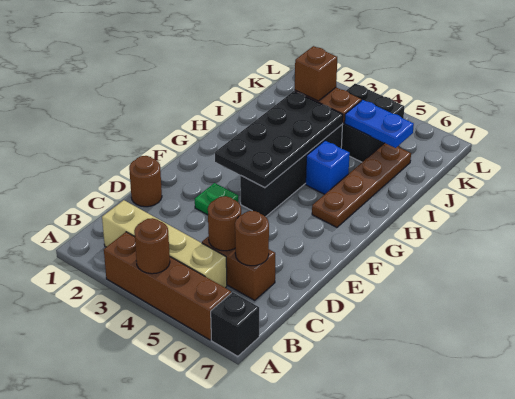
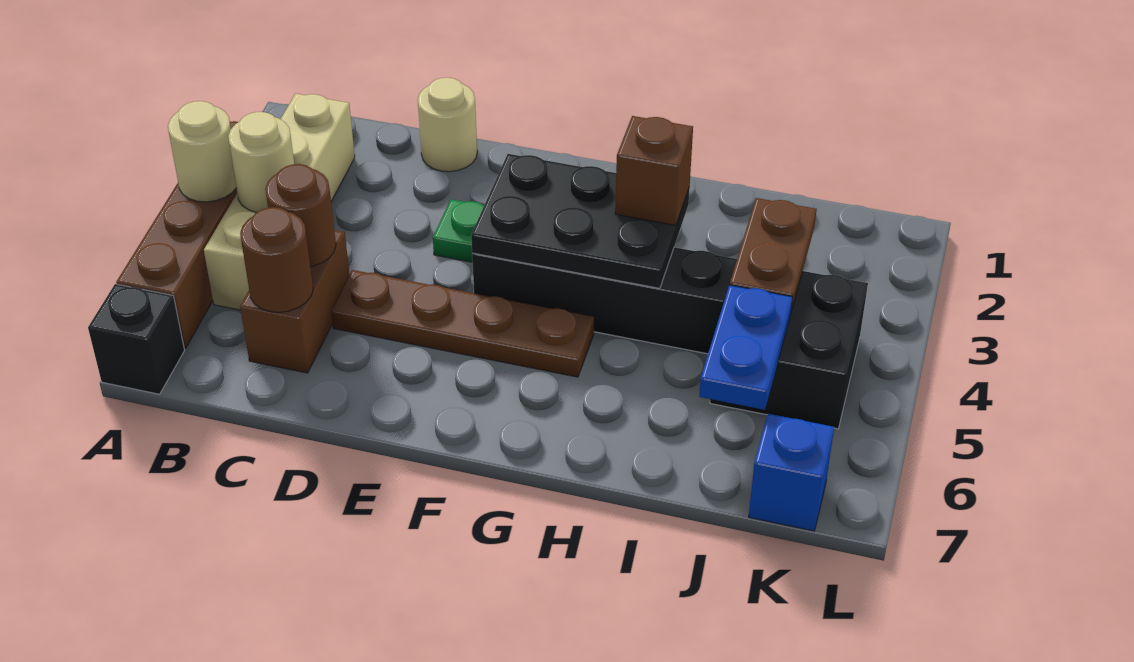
brown round brick A4 level 2 -> tan round brick A4 level 2
none -> tan round brick B4 level 2
brown round brick D1 level 1 -> tan round brick D1 level 1
black plate F3:I4 level 2 -> black plate F3:H4 level 2
brown plate G6:J6 level 1 -> brown plate D5:G5 level 1
blue brick H5 level 1 -> blue brick K7 level 1
brown brick J3 level 3 -> brown brick H3 level 3

